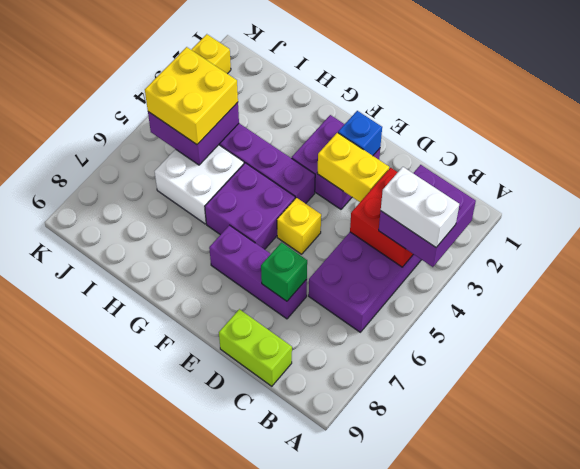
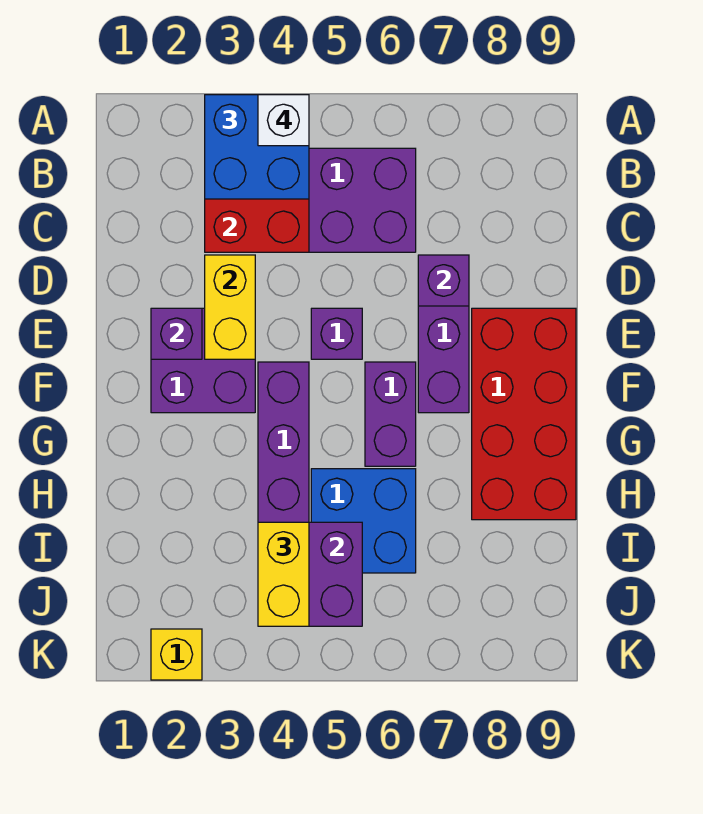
purple brick A3:B4 level 3 -> blue brick A3:B4 level 3
white brick A4:B4 level 4 -> white brick A4 level 4
lime brick C9:D9 level 1 -> none
green brick D7 level 2 -> purple brick D7 level 2
blue brick E2 level 2 -> purple brick E2 level 2
yellow brick E5 level 1 -> purple brick E5 level 1
none -> red brick E8:H9 level 1
purple brick F5:G6 level 1 -> purple brick F6:G6 level 1
white brick H5:I6 level 1 -> blue brick H5:I6 level 1
yellow brick I4:J5 level 3 -> yellow brick I4:J4 level 3

